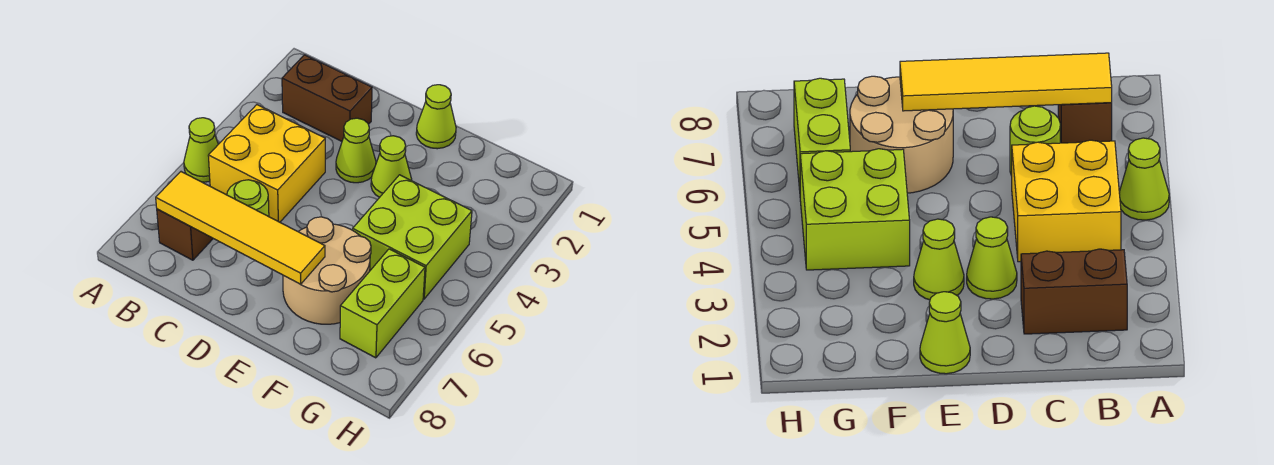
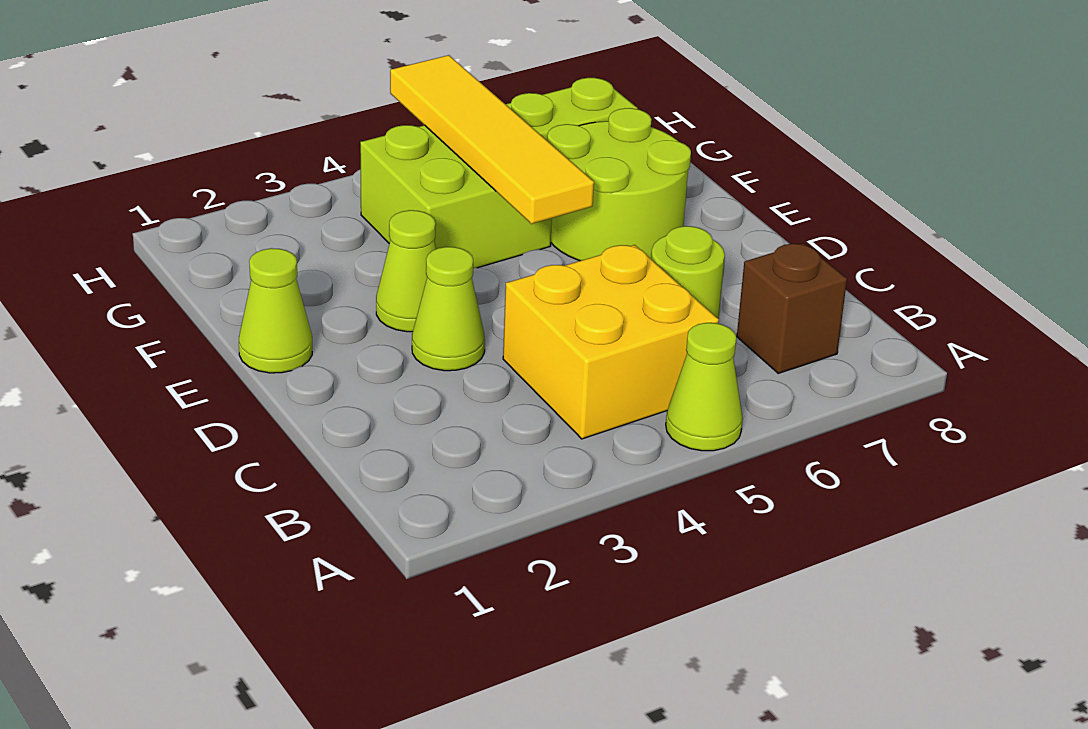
brown brick B2:C2 level 1 -> none
yellow tile B7:E7 level 2 -> yellow tile E5:H5 level 2
tan round brick E6:F7 level 1 -> lime round brick E6:F7 level 1

